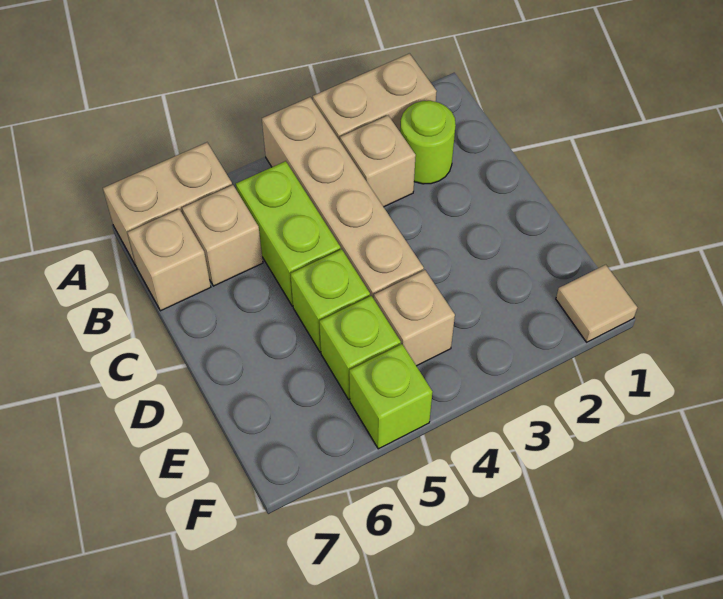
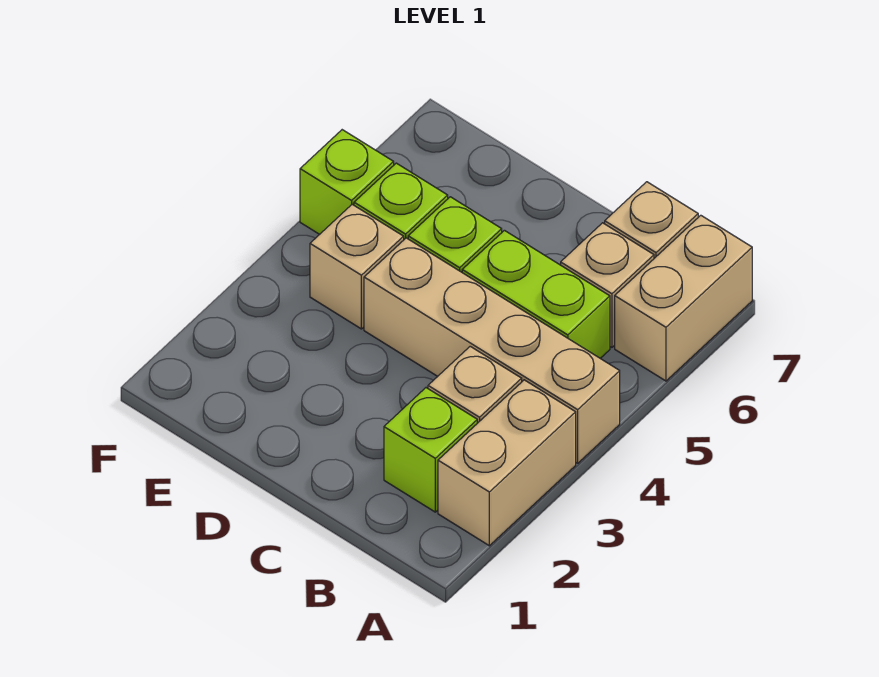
lime round brick B2 level 1 -> lime brick B2 level 1
tan tile F1 level 1 -> none

